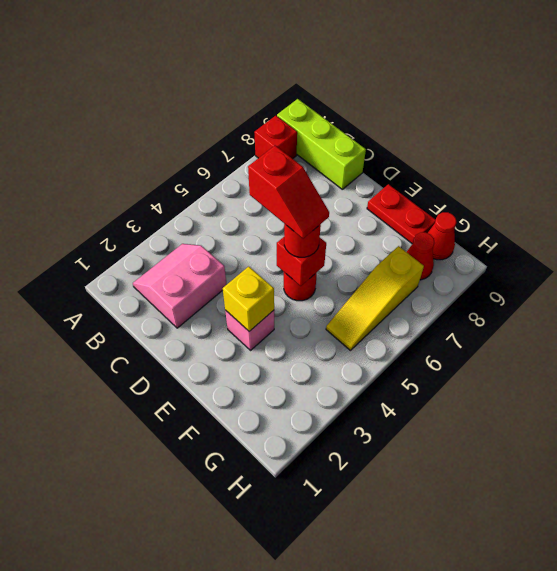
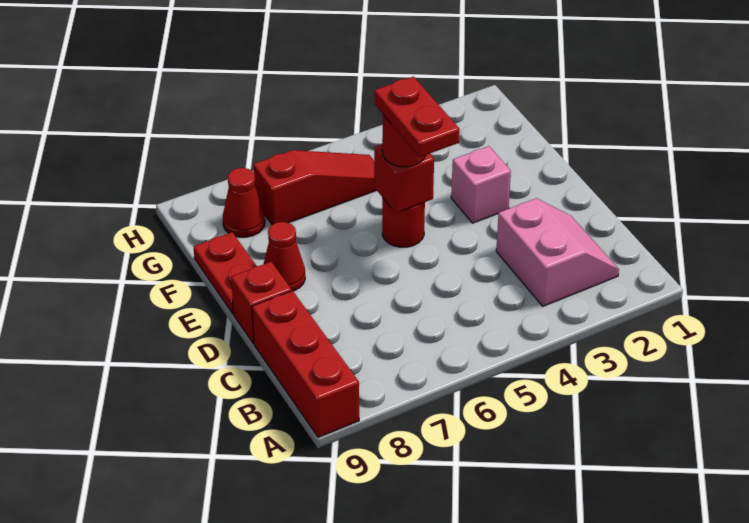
red brick A8 level 1 -> red brick D9 level 1
lime brick A9:C9 level 1 -> red brick A9:C9 level 1
pink slope B2:C3 level 1 top C -> pink slope B2:C3 level 1 top 3
red slope D5:E5 level 4 top D -> red plate D5:E5 level 4
yellow brick E3 level 2 -> none
yellow slope G5:G7 level 1 top 7 -> red slope G5:G7 level 1 top 7
red cone G9 level 1 -> red cone E8 level 1

